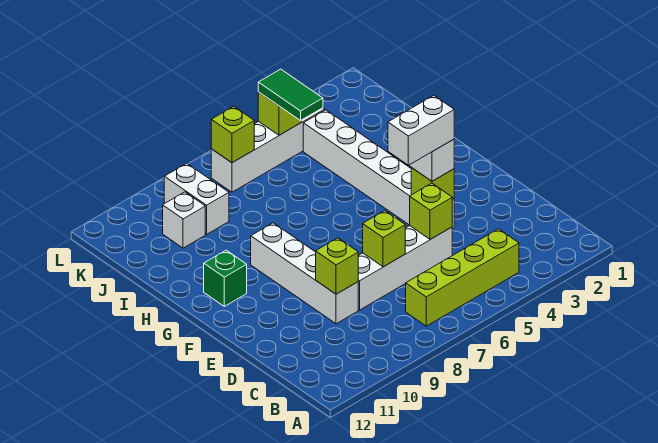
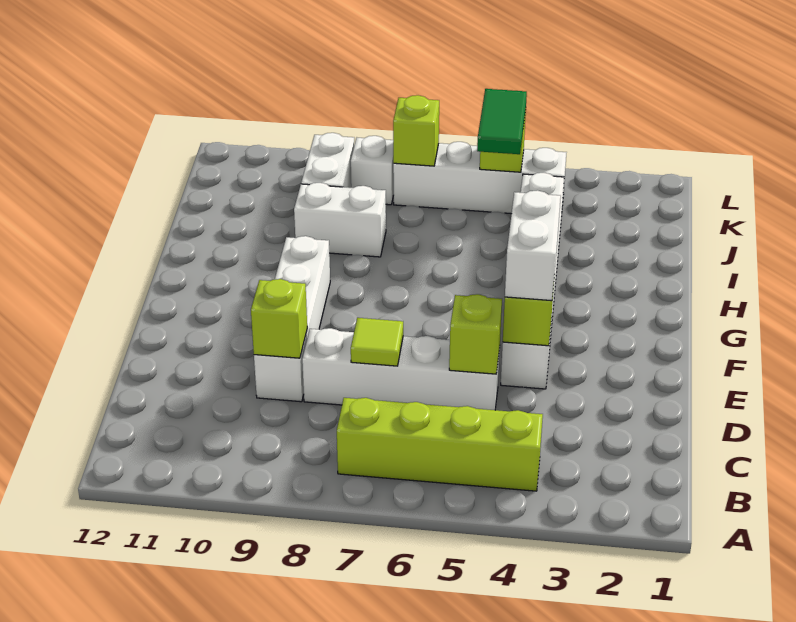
lime brick D7 level 2 -> lime tile D7 level 2
white brick E4:E5 level 4 -> white brick I8:I9 level 1
green brick G11 level 1 -> none
white brick J10 level 1 -> white brick K8 level 1

